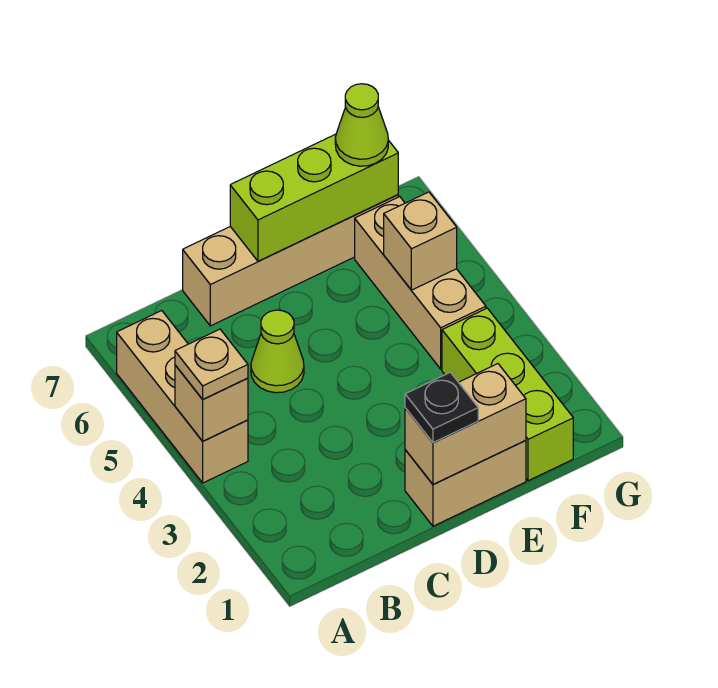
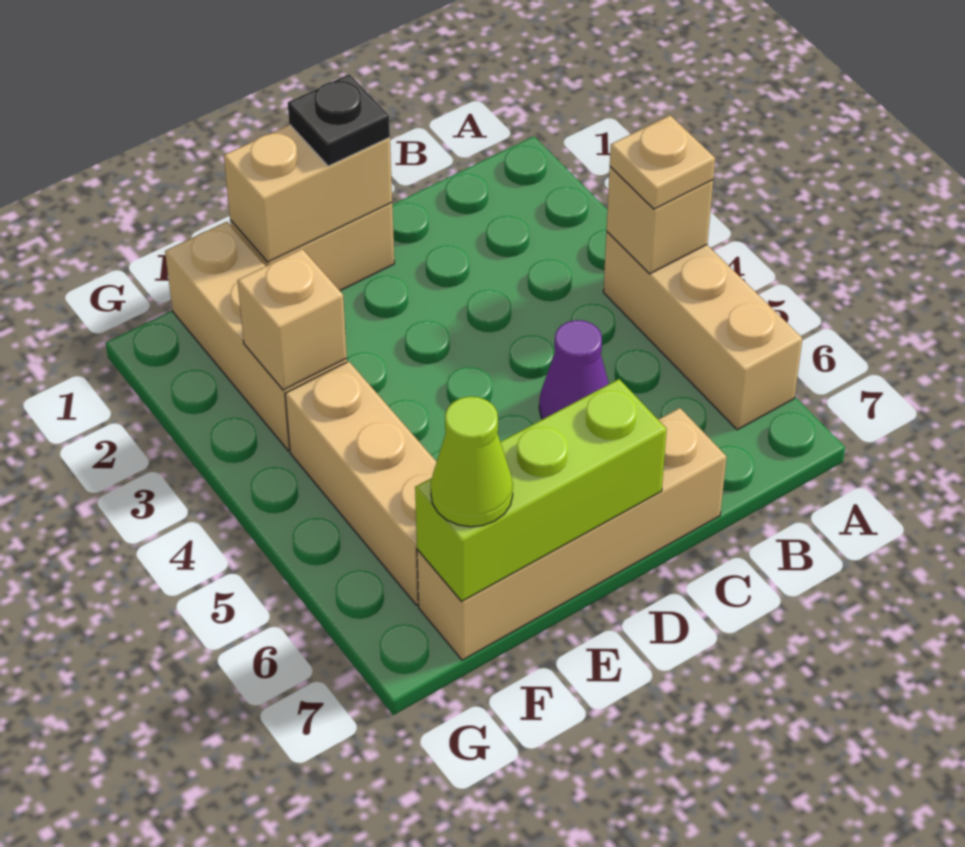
lime cone C5 level 1 -> purple cone C5 level 1
lime brick F1:F3 level 1 -> tan brick F1:F3 level 1
tan brick F5 level 2 -> tan brick F3 level 2

